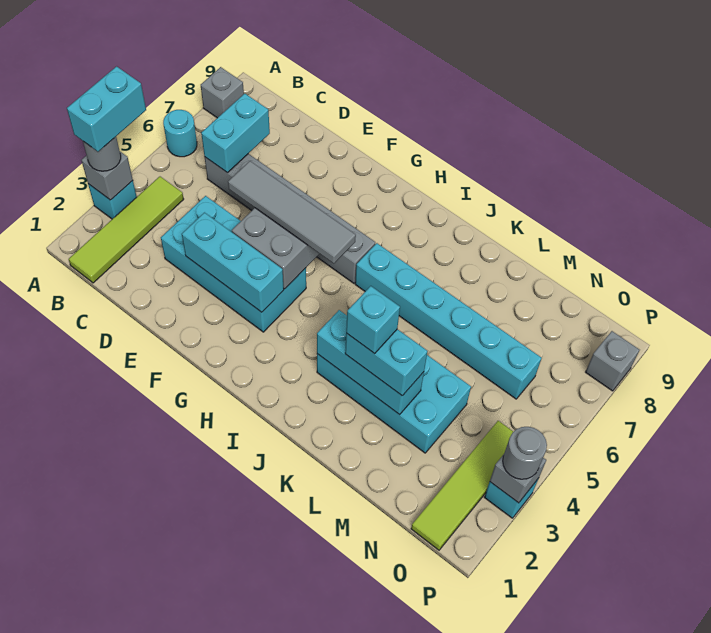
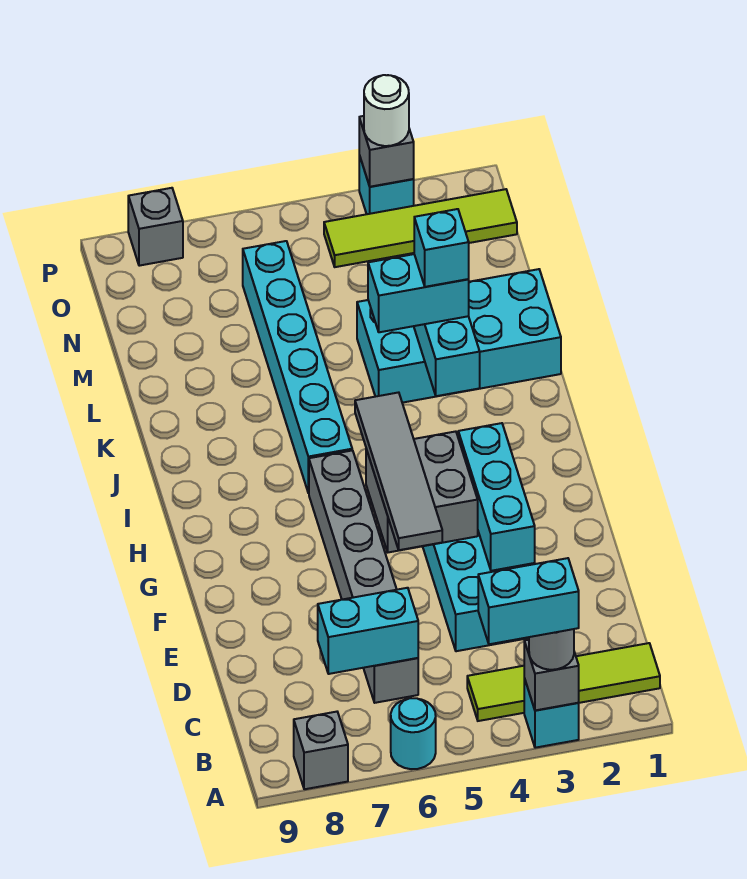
cyan brick J3:M4 level 1 -> cyan brick K1:L4 level 1
cyan brick K3:L3 level 3 -> cyan brick K3:K4 level 3
grey round brick P3 level 3 -> white round brick P3 level 3

